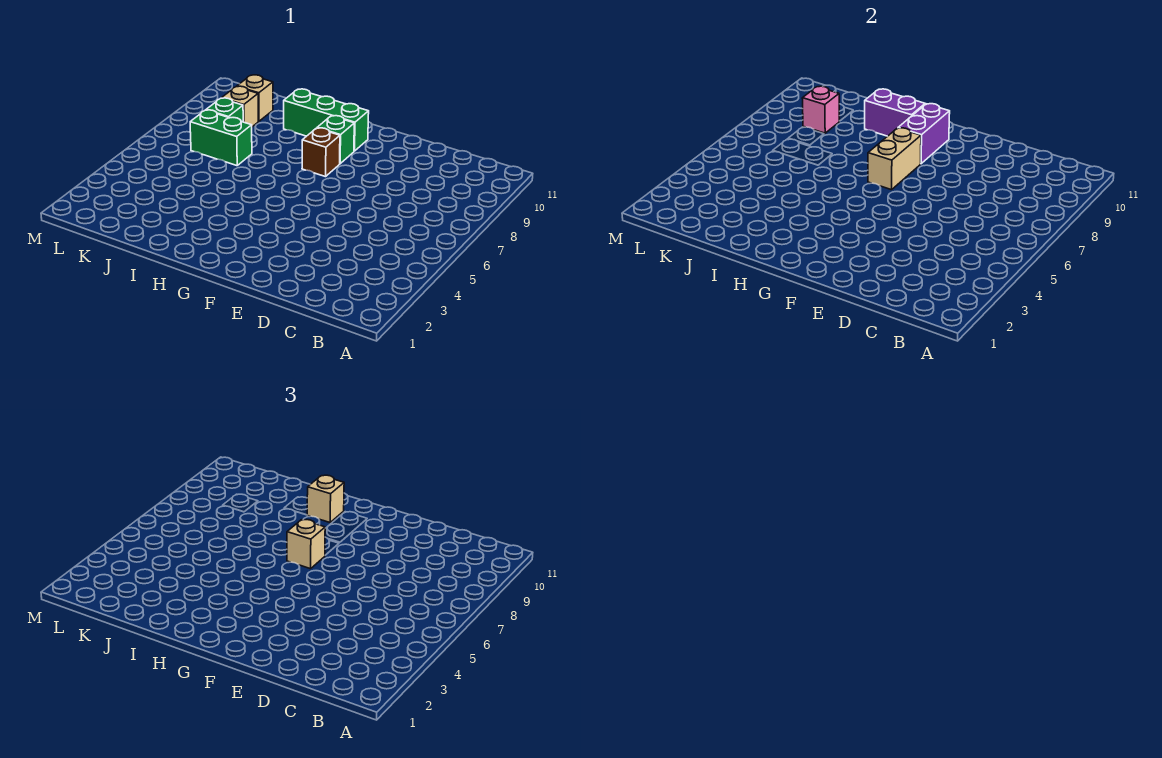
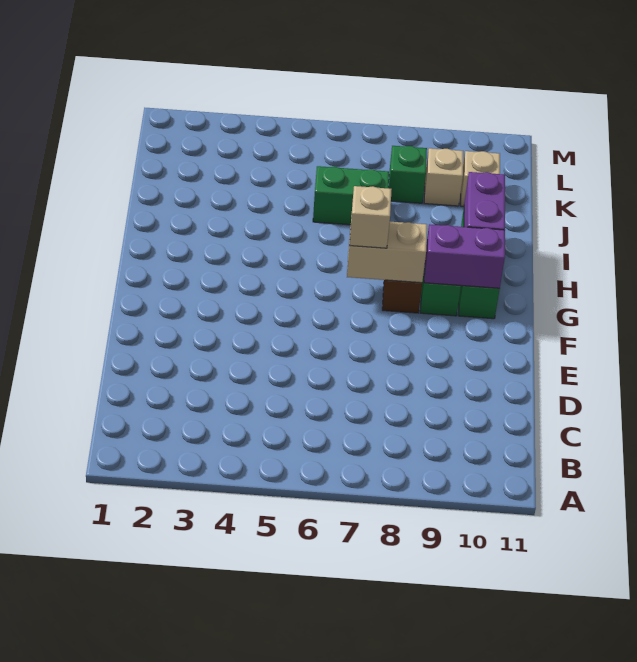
tan brick H10 level 3 -> none
green brick J7:K7 level 1 -> green brick J6:J7 level 1
pink brick K9 level 2 -> none

